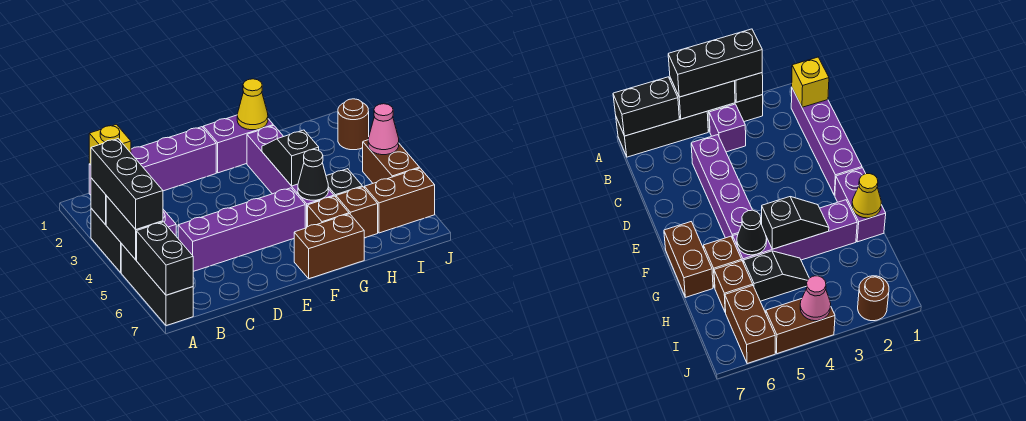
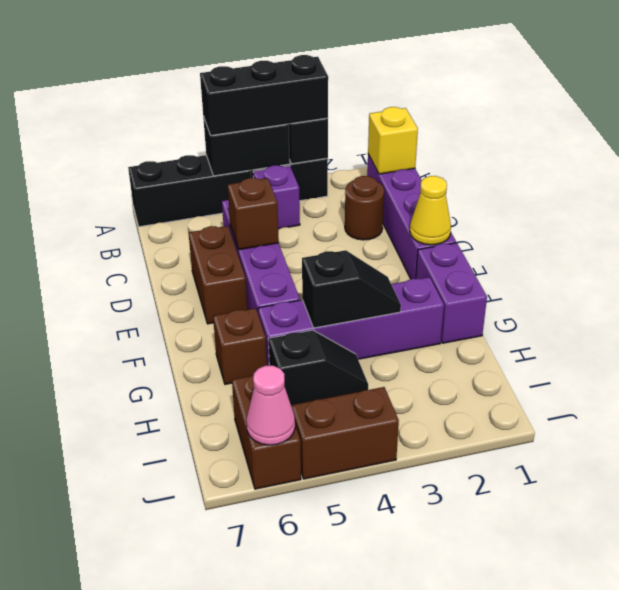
black brick A6:A7 level 2 -> none
brown brick F7:G7 level 1 -> brown brick D6:E6 level 1
yellow cone G1 level 2 -> yellow cone E1 level 2
black cone G5 level 2 -> none
brown brick H6 level 1 -> brown brick D5 level 2
brown round brick J2 level 1 -> brown round brick C2 level 1
pink cone J4 level 2 -> pink cone J6 level 2

